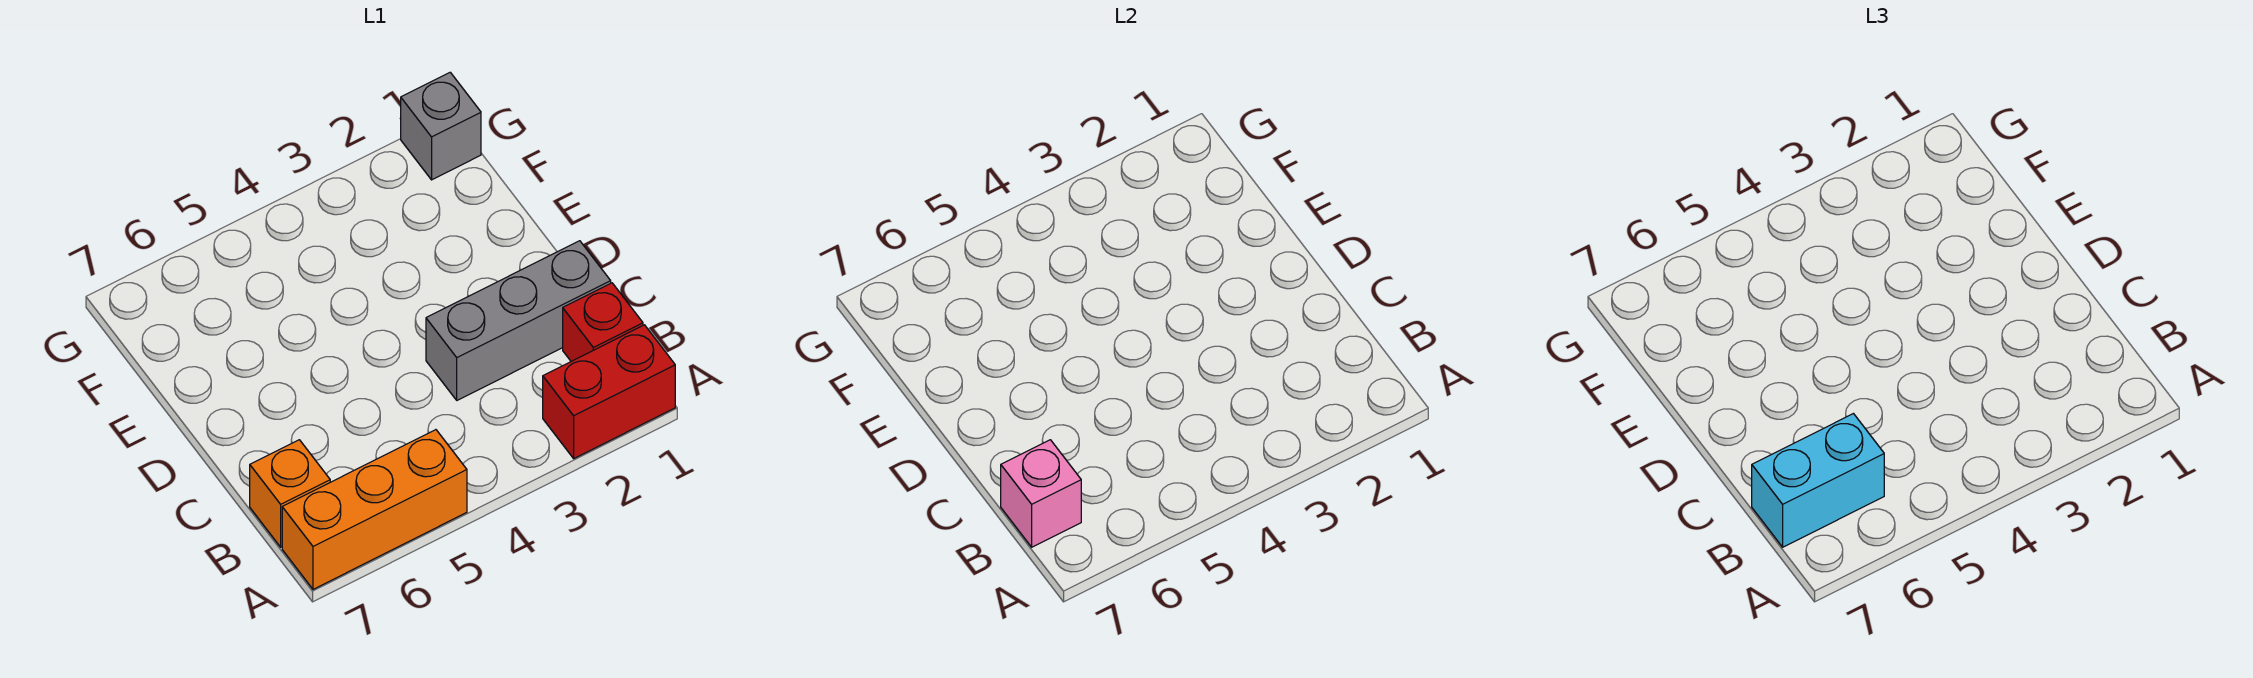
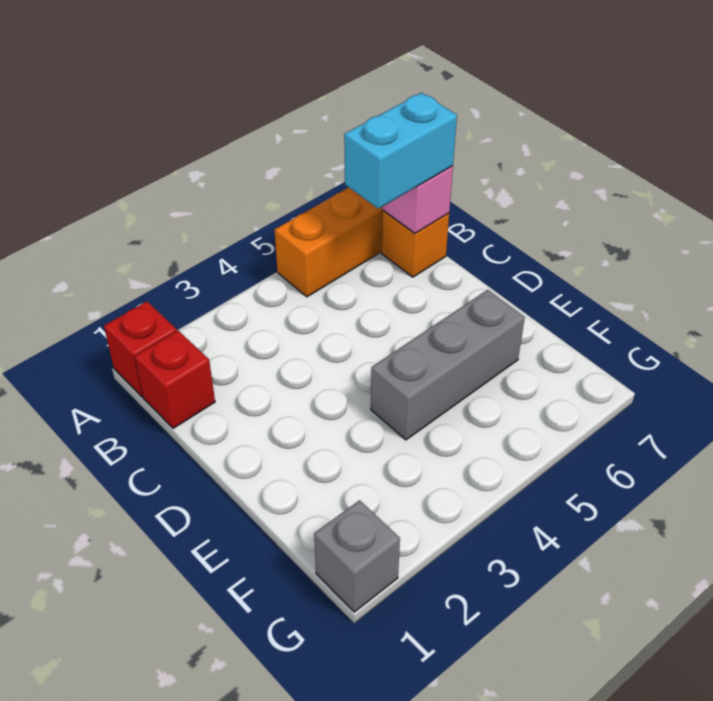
red brick A1:A2 level 1 -> red brick A1 level 1
grey brick C1:C3 level 1 -> grey brick E4:E6 level 1

